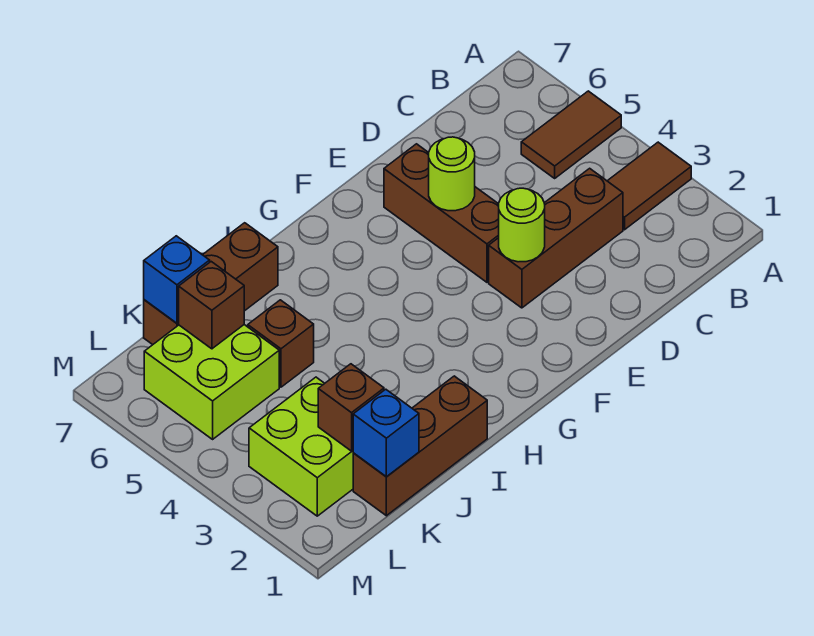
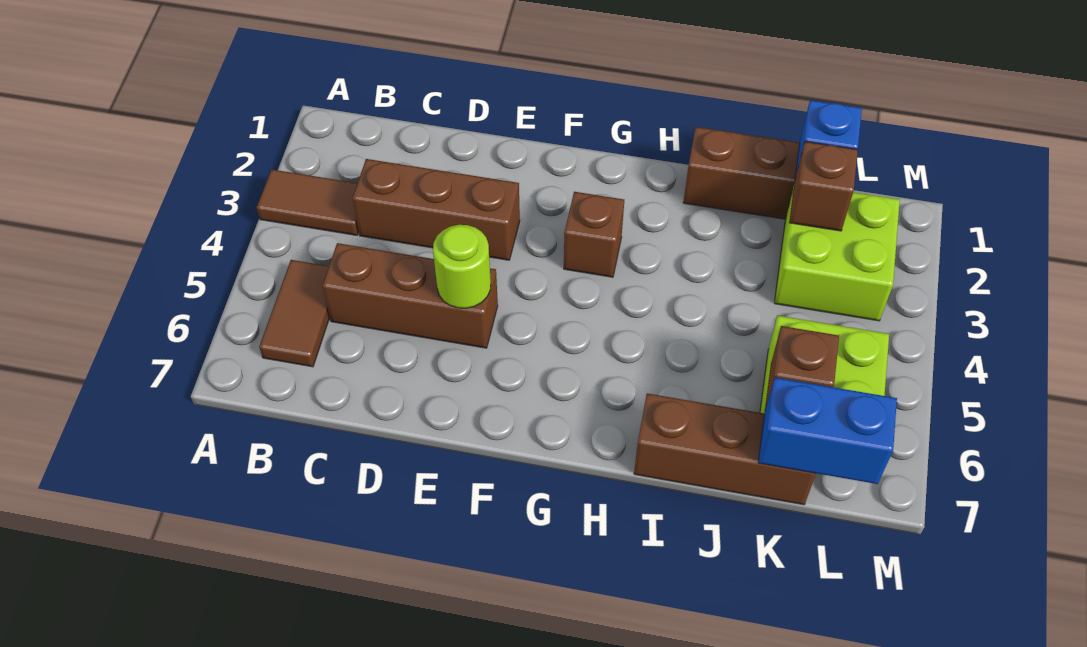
brown tile A5:B5 level 1 -> brown tile B5:B6 level 1
lime round brick E3 level 2 -> none
brown brick E4:E6 level 1 -> brown brick C5:E5 level 1
brown brick J5 level 1 -> brown brick G3 level 1
blue brick K7 level 2 -> blue brick K7:L7 level 2

